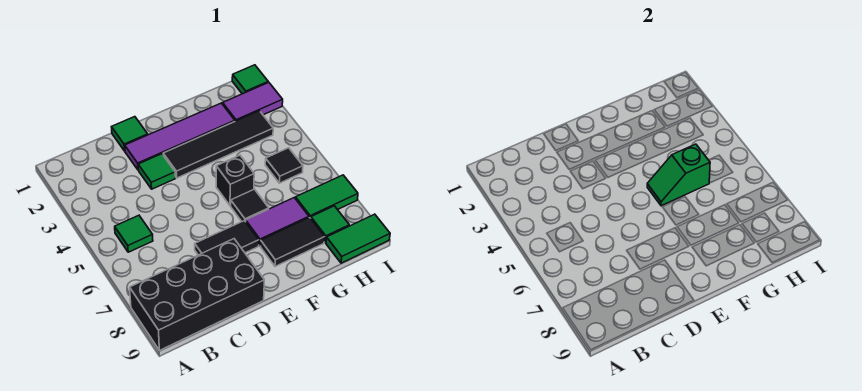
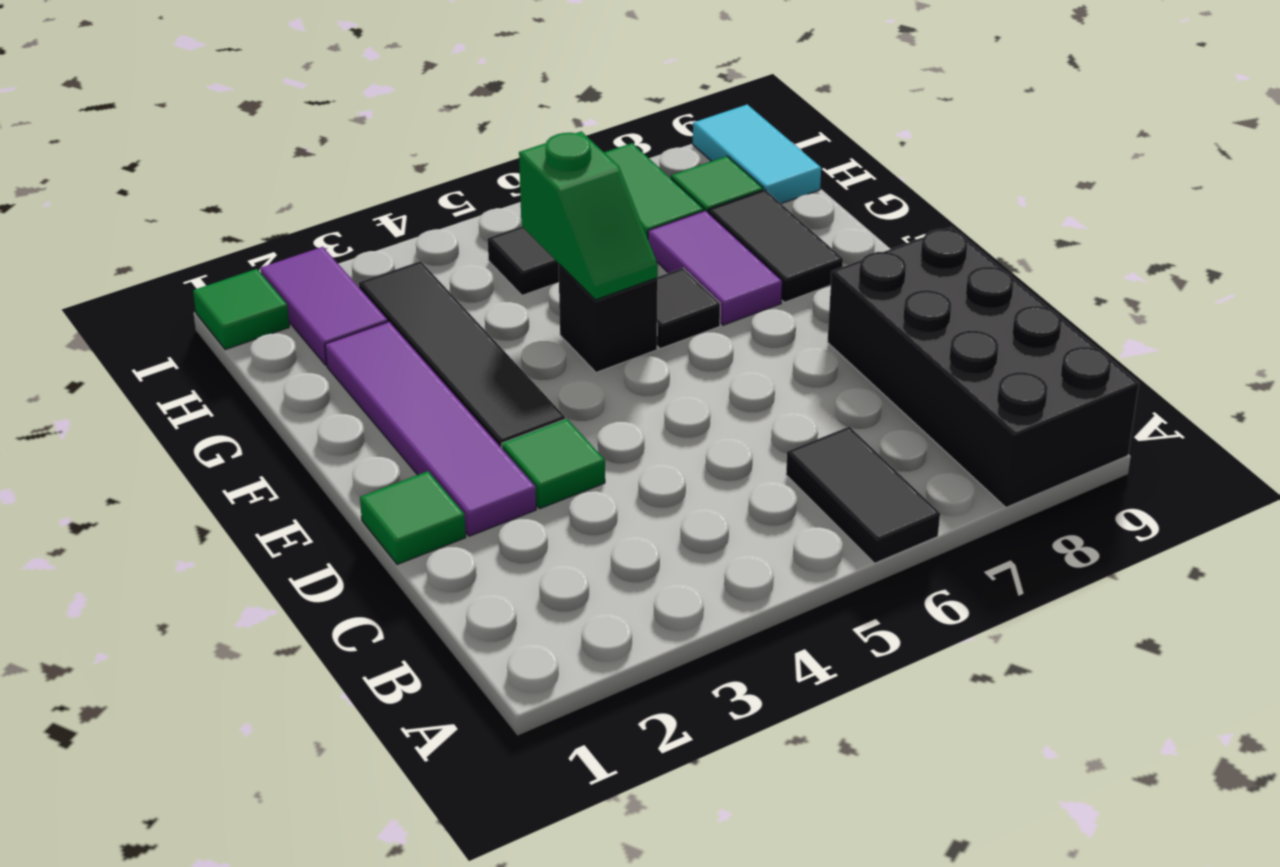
green tile B5 level 1 -> none
black tile D7:E7 level 1 -> black tile A6:B6 level 1
green tile H9:I9 level 1 -> cyan tile H9:I9 level 1

